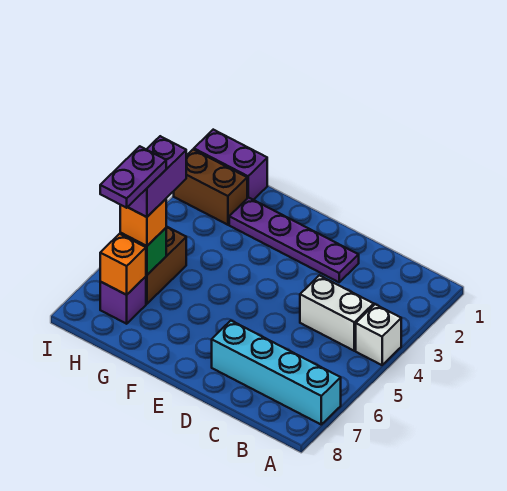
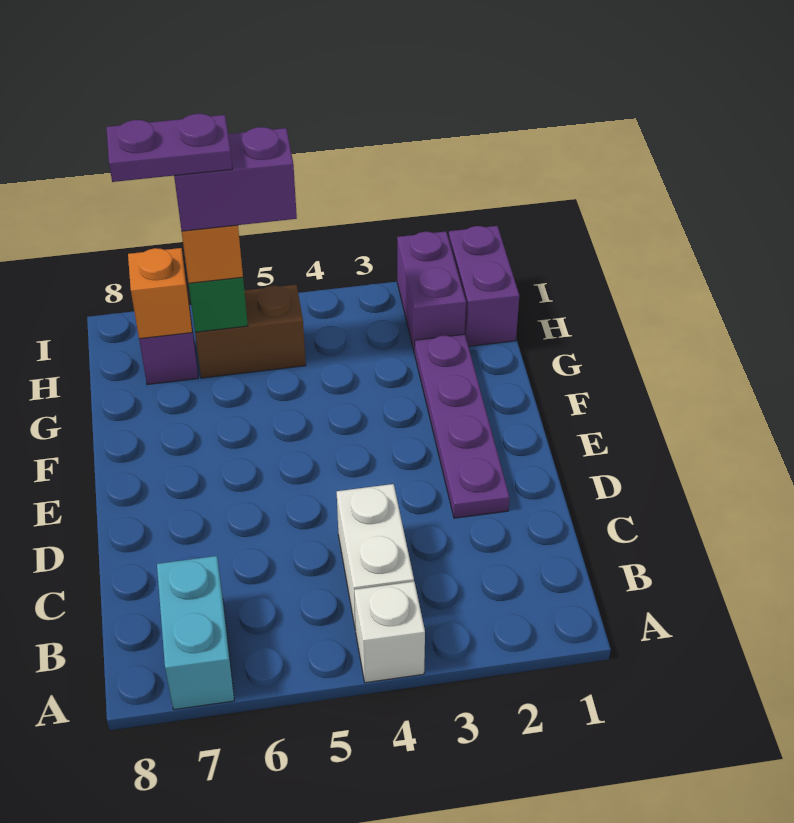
cyan brick A7:D7 level 1 -> cyan brick A7:B7 level 1
brown brick H2:I2 level 1 -> purple brick H2:I2 level 1

